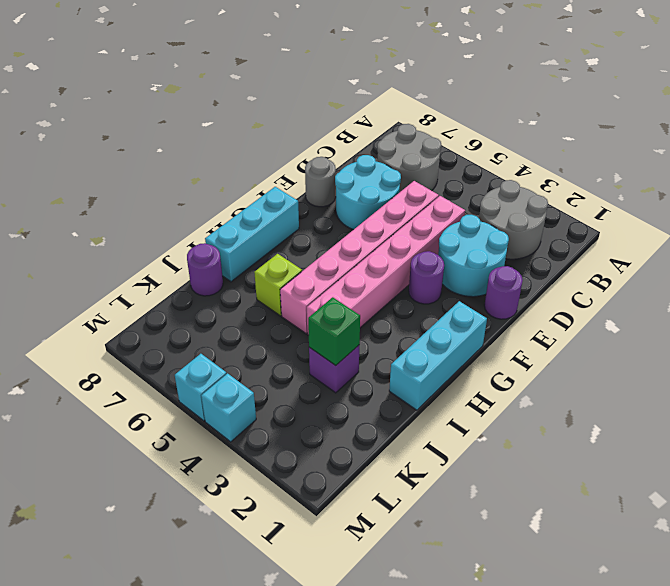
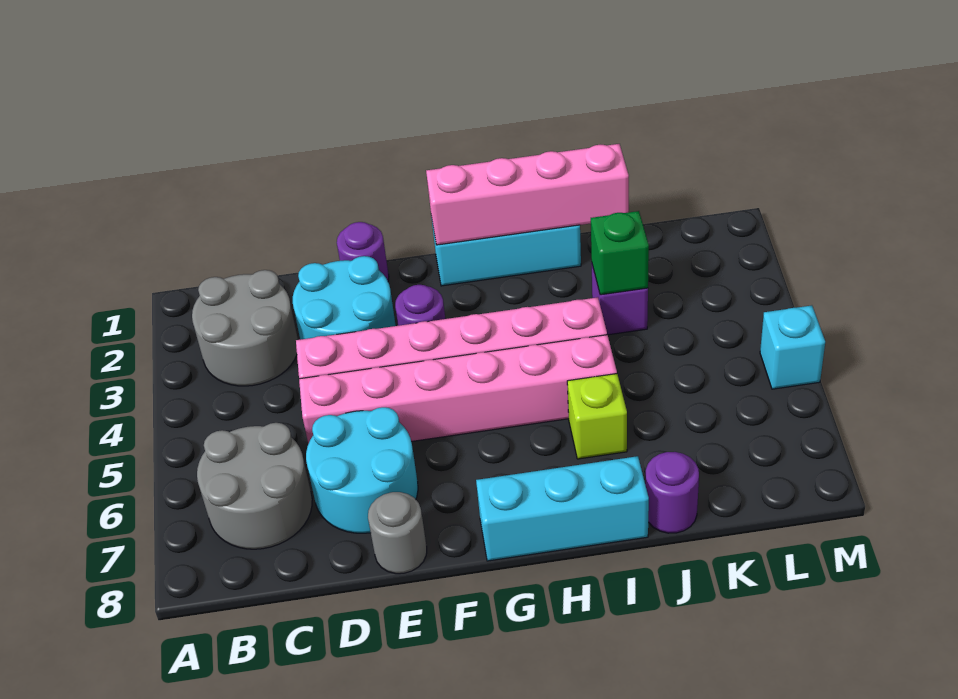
none -> pink brick G1:J1 level 2
cyan brick M4 level 1 -> none

